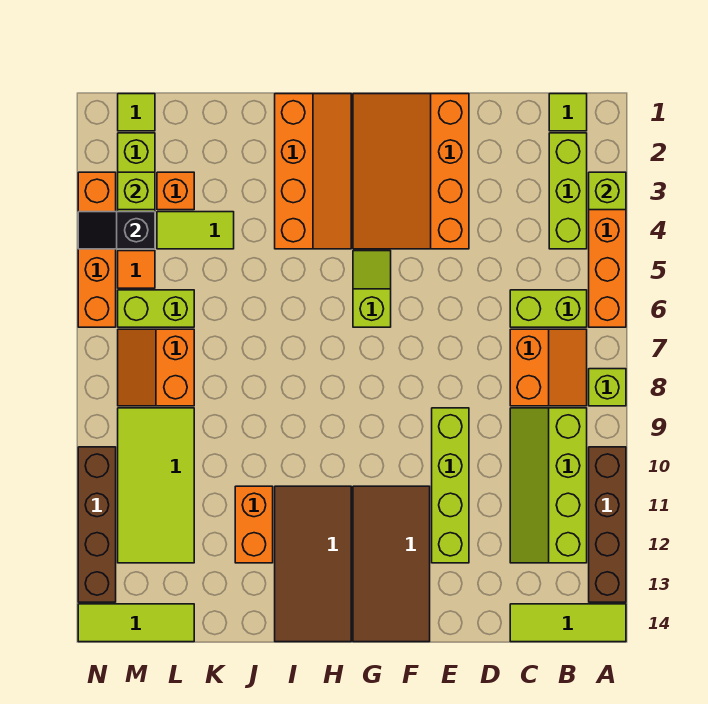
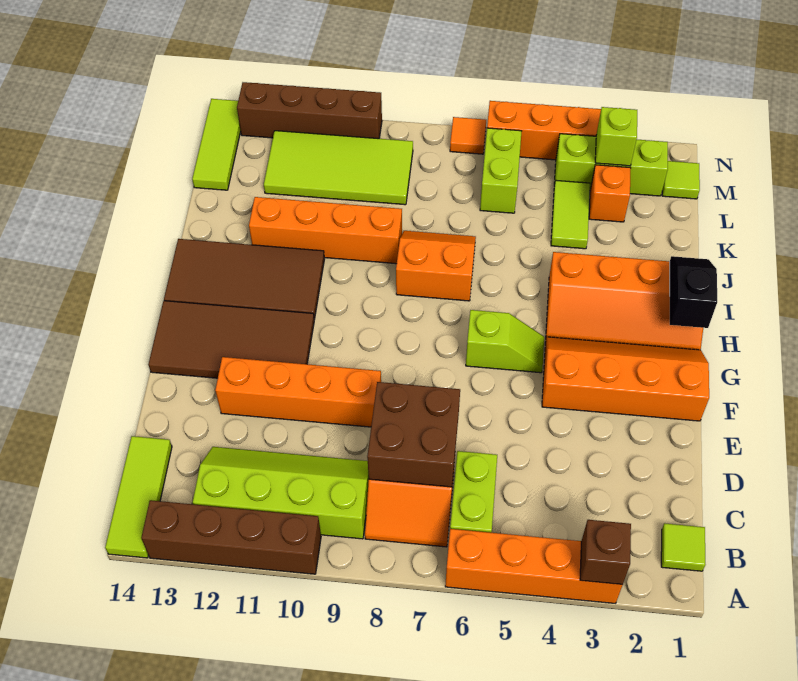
lime brick A3 level 2 -> brown brick A3 level 2
lime brick A8 level 1 -> none
lime brick B2:B4 level 1 -> none
none -> brown brick C7:D8 level 2
orange slope E1:G4 level 1 top E -> orange slope F1:G4 level 1 top F
lime brick E9:E12 level 1 -> orange brick E9:E12 level 1
orange brick J11:J12 level 1 -> orange brick J9:J12 level 1
orange slope L7:M8 level 1 top L -> orange slope I7:J8 level 1 top I
black slope M4:N4 level 2 top M -> black slope H1:I1 level 2 top H
orange tile M5 level 1 -> orange tile N7 level 1

